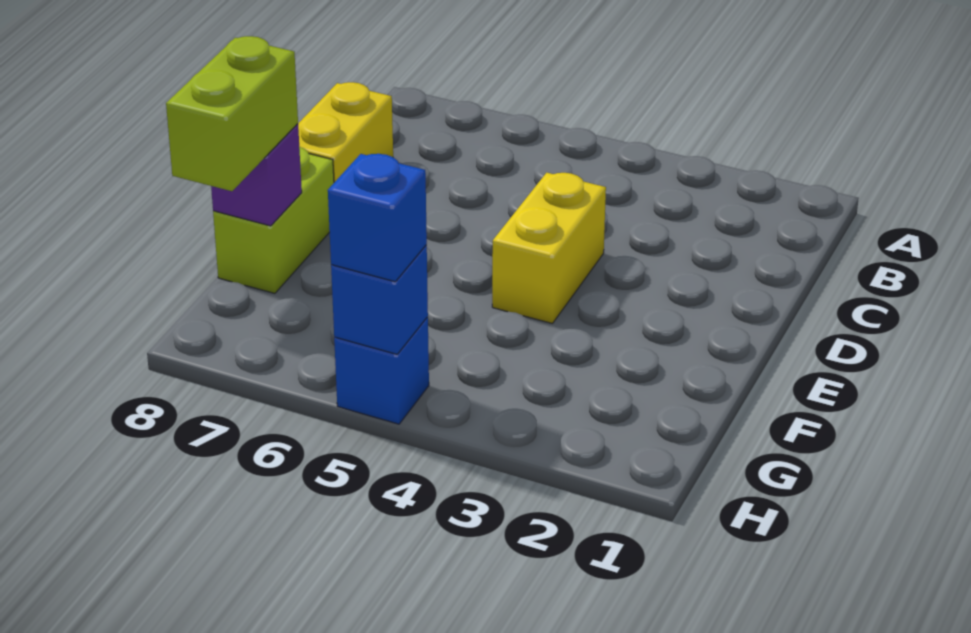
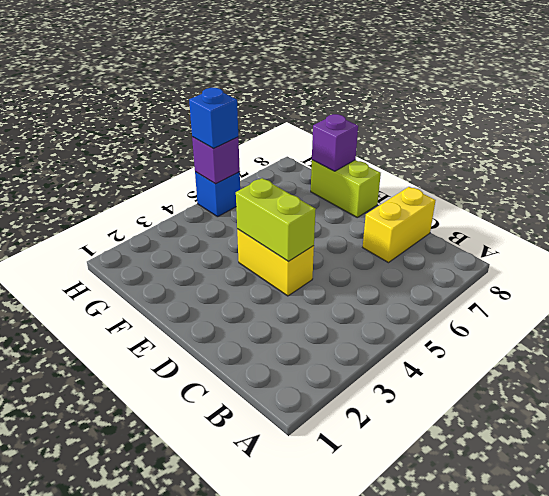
yellow brick C8:D8 level 1 -> yellow brick C7:C8 level 1
lime brick F8:G8 level 3 -> lime brick D4:E4 level 2
blue brick H5 level 2 -> purple brick H5 level 2

